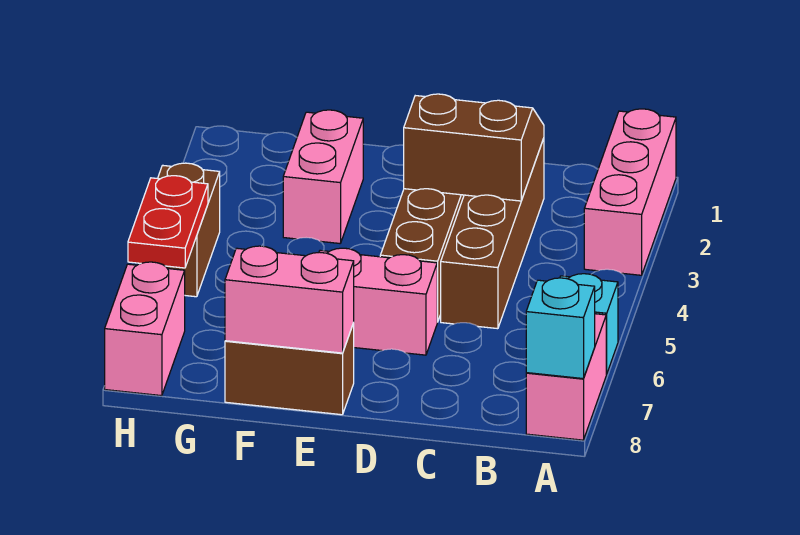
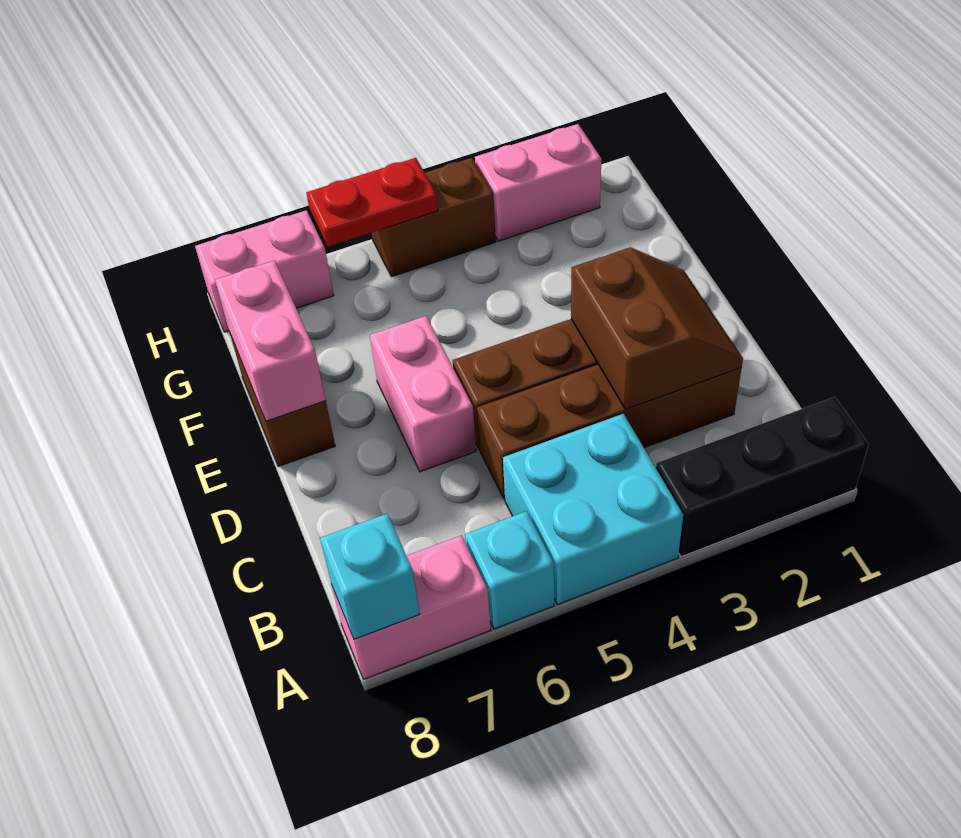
pink brick A1:A3 level 1 -> black brick A1:A3 level 1
none -> cyan brick A4:B5 level 1
pink brick F2:F3 level 1 -> pink brick H2:H3 level 1

